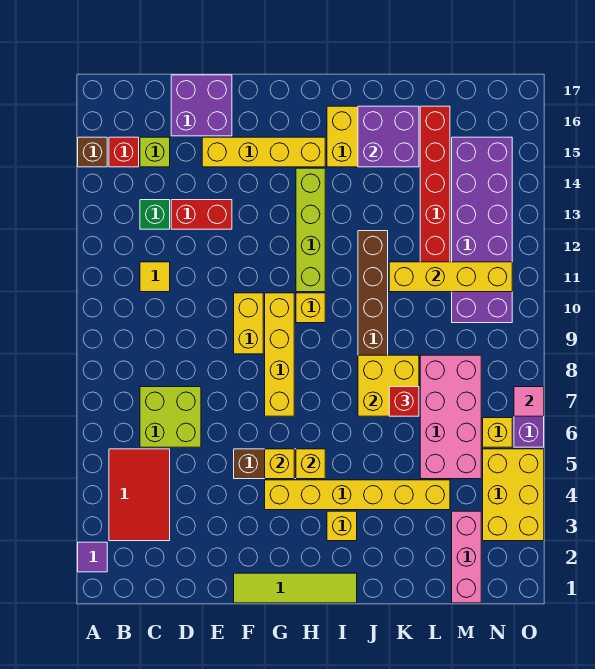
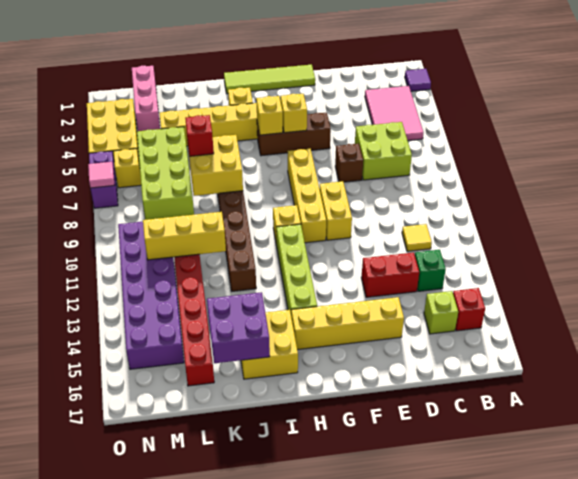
brown brick A15 level 1 -> brown brick E7 level 1
red tile B3:C5 level 1 -> pink tile B3:C5 level 1
purple brick D16:E17 level 1 -> none
yellow brick K11:N11 level 2 -> yellow brick K11:M11 level 2
pink brick L5:M8 level 1 -> lime brick L5:M8 level 1

